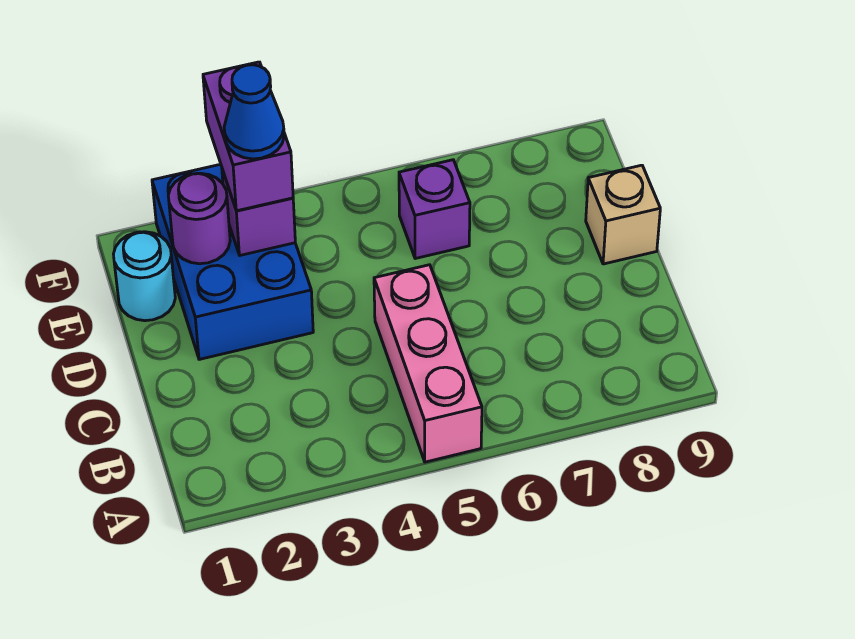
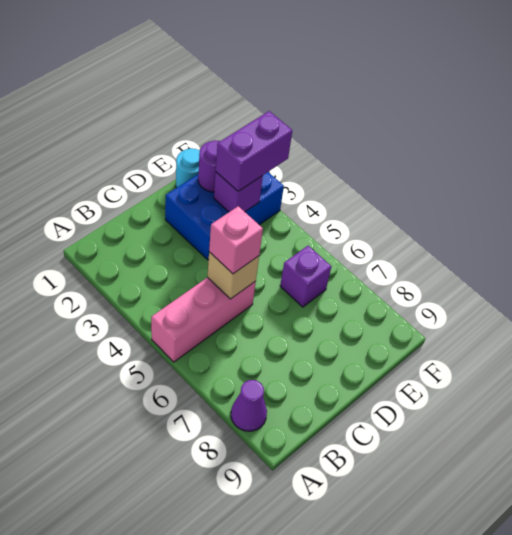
none -> purple cone A8 level 1
none -> pink brick C5 level 3
tan brick D9 level 1 -> tan brick C5 level 2
blue cone E3 level 4 -> none

